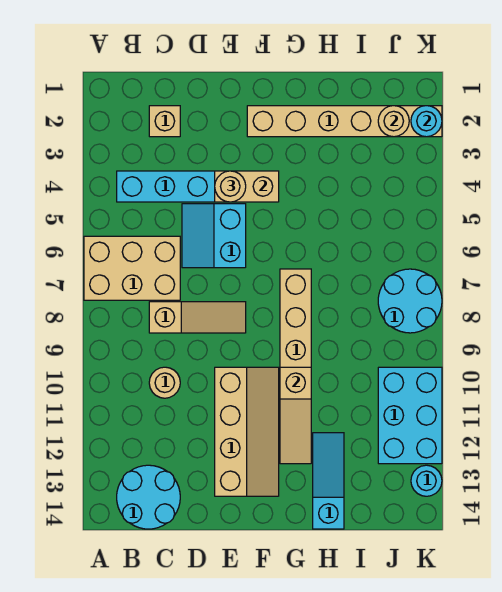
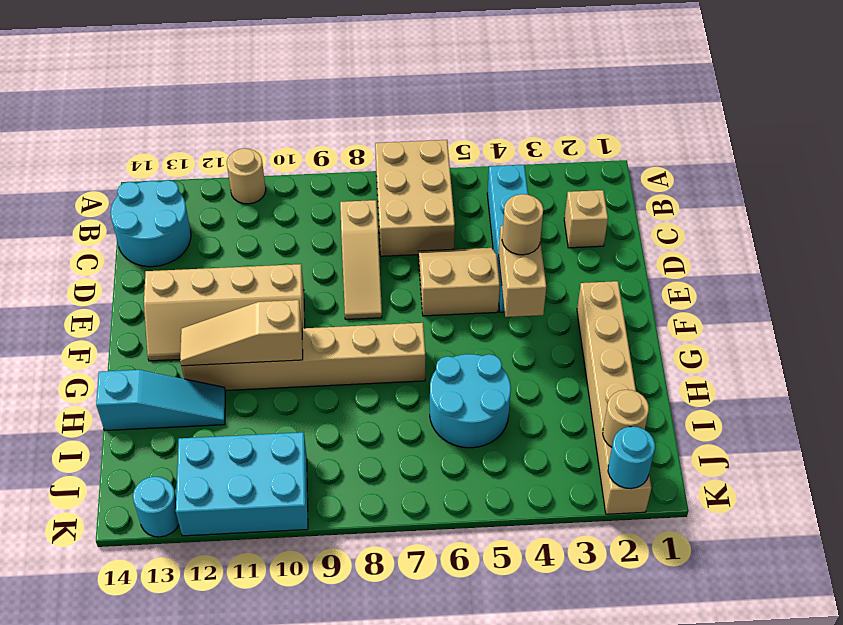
tan round brick C10 level 1 -> tan round brick A11 level 1
cyan slope D5:E6 level 1 top E -> tan slope D5:E6 level 1 top E
cyan round brick J7:K8 level 1 -> cyan round brick H5:I6 level 1

